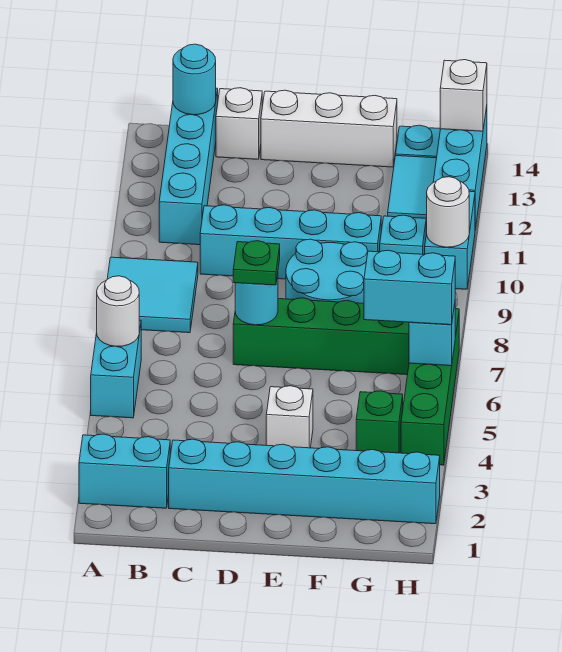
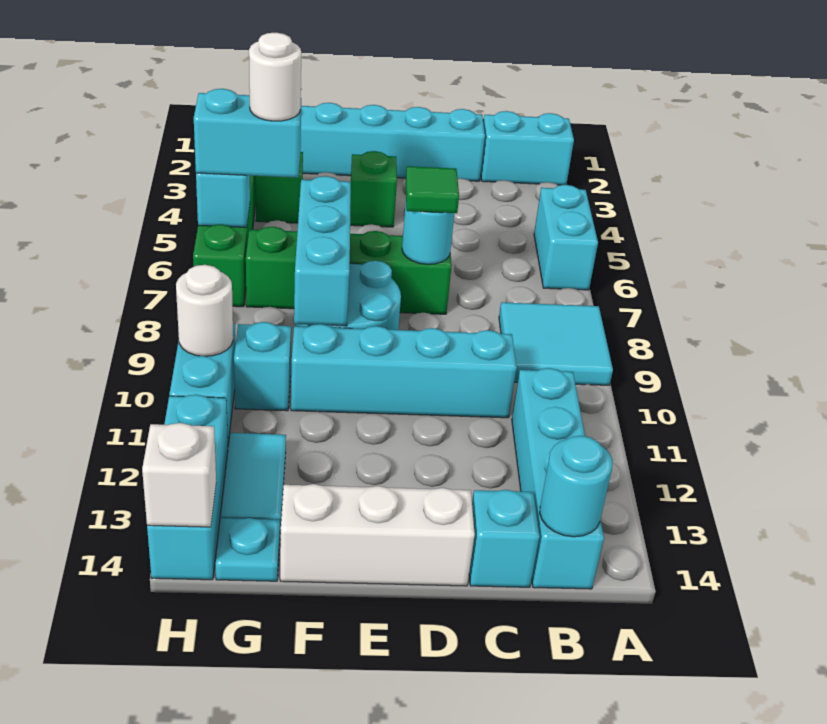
white round brick A6 level 2 -> white round brick G6 level 4
white brick C14 level 1 -> cyan brick C14 level 1
green plate D7 level 3 -> green tile D7 level 3
white brick E4 level 1 -> green brick E4 level 1
none -> cyan brick F7:F9 level 2

